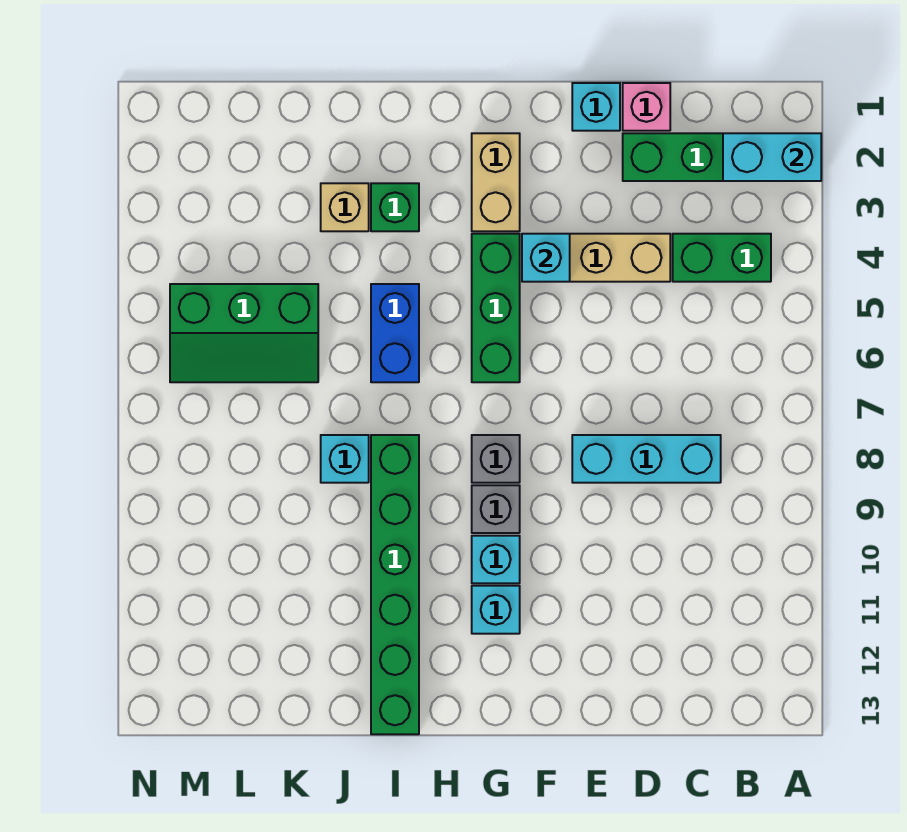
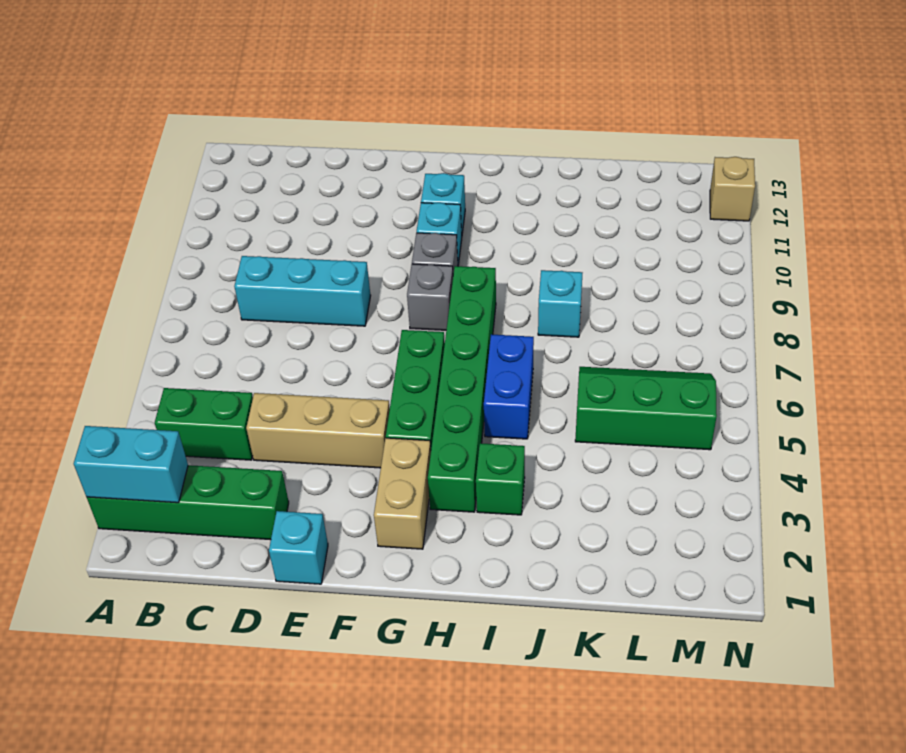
pink brick D1 level 1 -> none
cyan brick F4 level 2 -> none
green brick I8:I13 level 1 -> green brick H3:H8 level 1
tan brick J3 level 1 -> tan brick N12 level 1

